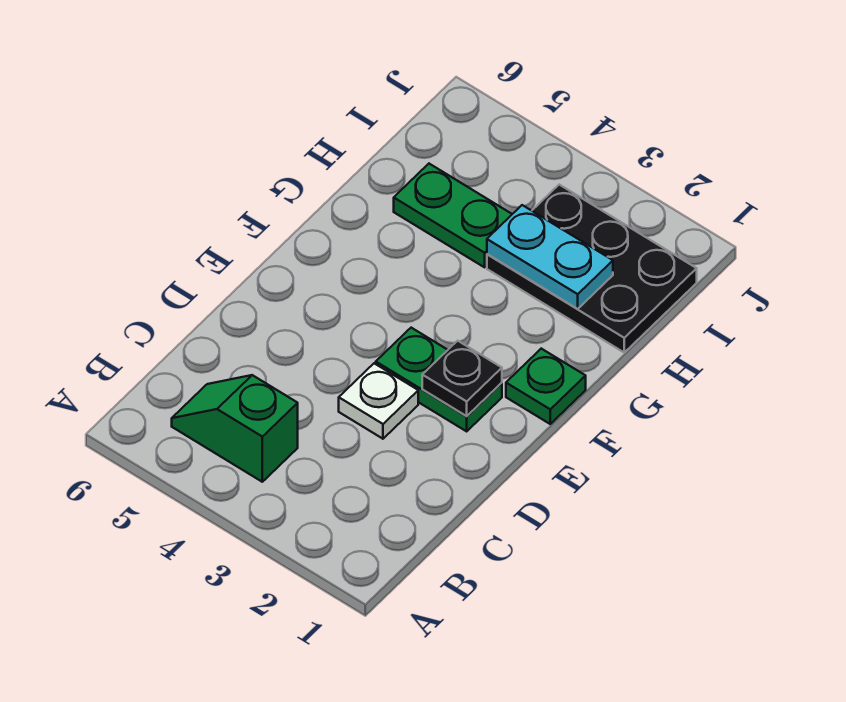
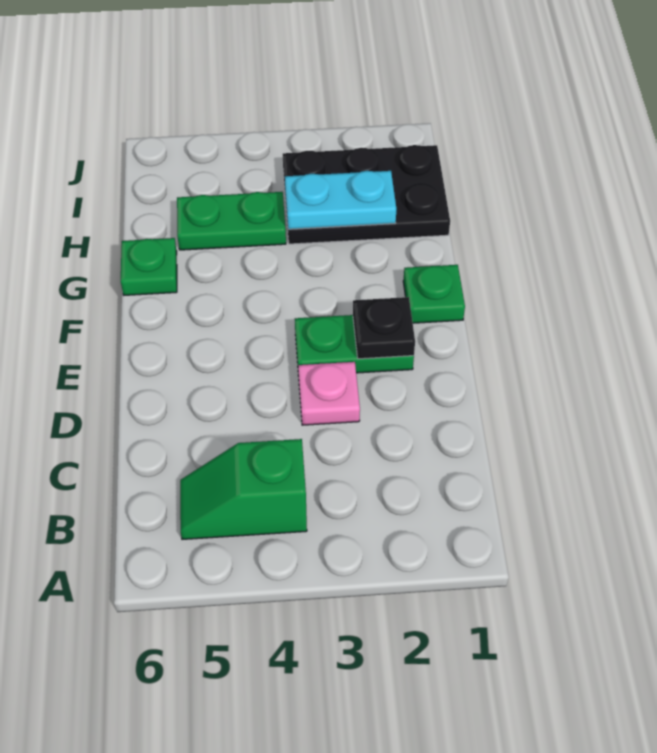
white plate D3 level 1 -> pink plate D3 level 1
none -> green plate G6 level 1

